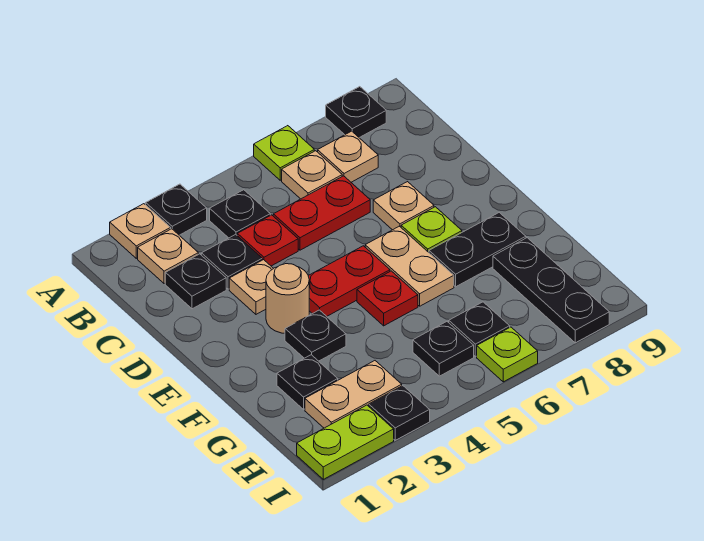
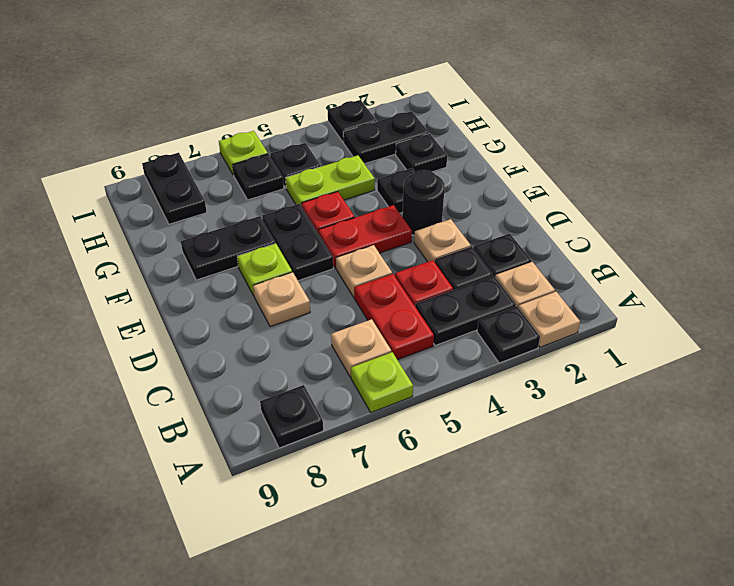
black plate B4 level 1 -> black plate B3:B4 level 1
tan plate B7 level 1 -> tan plate D5 level 1
red plate C5:C6 level 1 -> red plate B5:C5 level 1
tan round brick E3 level 1 -> black round brick E3 level 1
tan plate E6:F6 level 1 -> black plate E6:F6 level 1
black plate G8:I8 level 1 -> black plate H8:I8 level 1
tan plate H2:H3 level 1 -> black plate H2:H3 level 1
lime plate I1:I2 level 1 -> lime plate G4:G5 level 1

